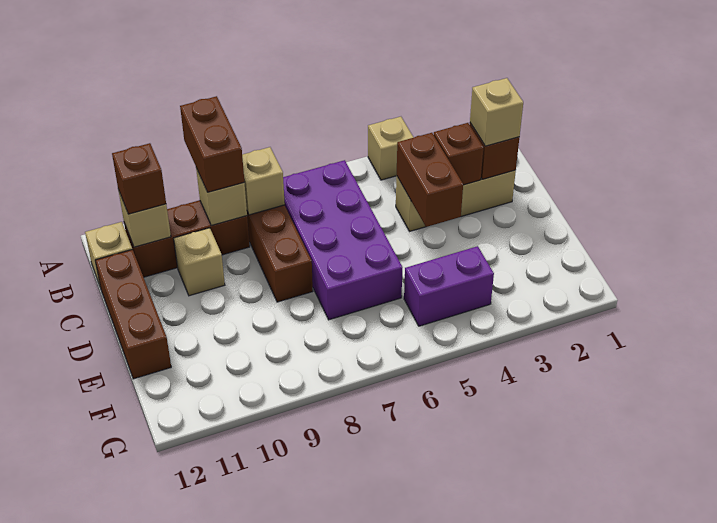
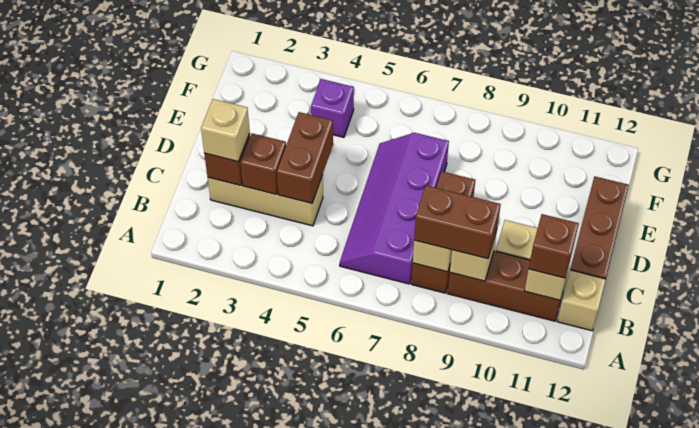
tan brick A4 level 1 -> none
brown brick A9:B9 level 3 -> brown brick B8:B9 level 3
purple brick B6:E7 level 1 -> purple slope B6:E7 level 1 top 7
purple brick F4:F5 level 1 -> purple brick F4 level 1

